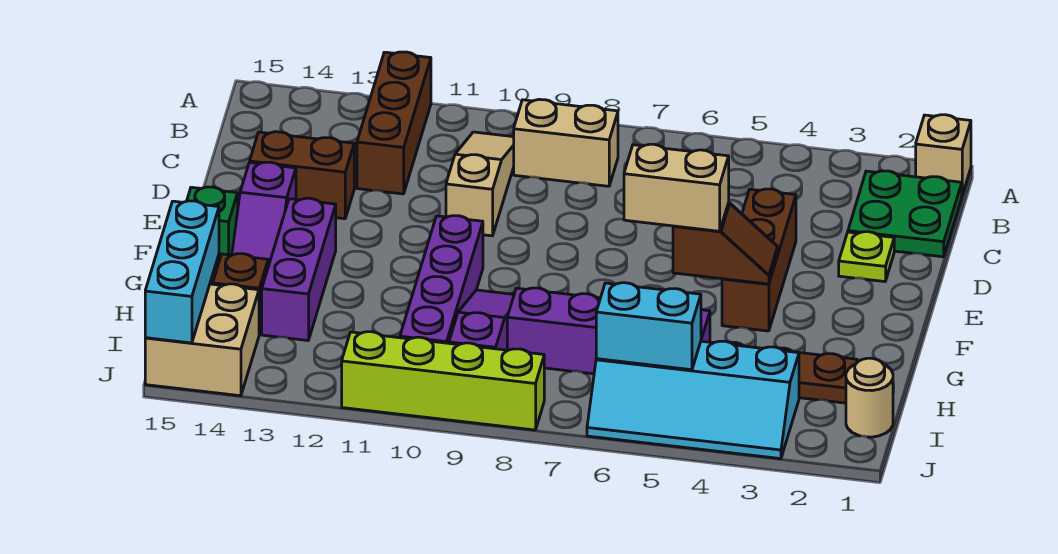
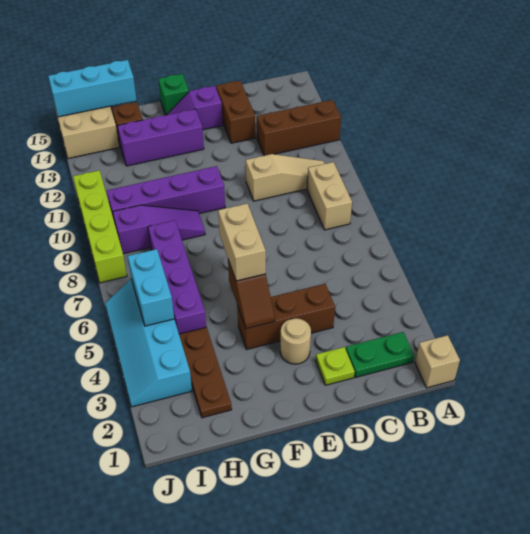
green plate B1:C2 level 1 -> green plate B2:C2 level 1
tan round brick I1 level 1 -> tan round brick E3 level 1

